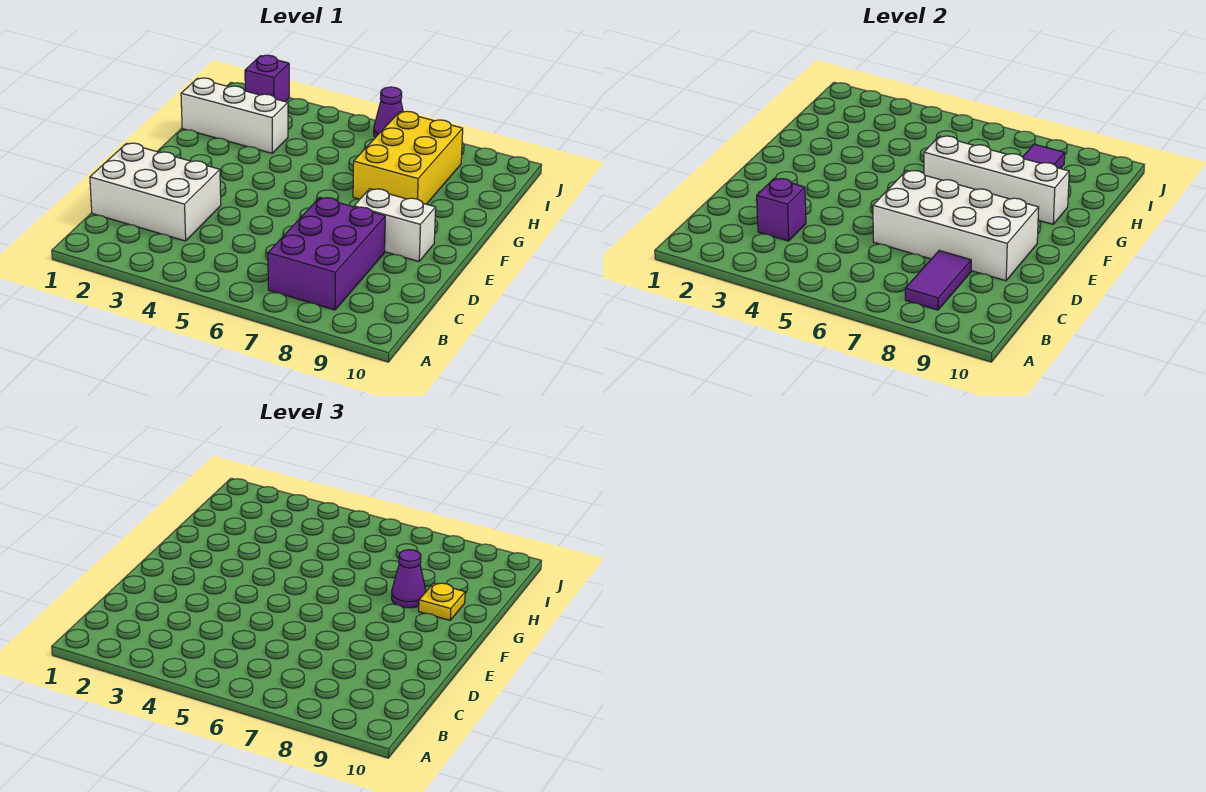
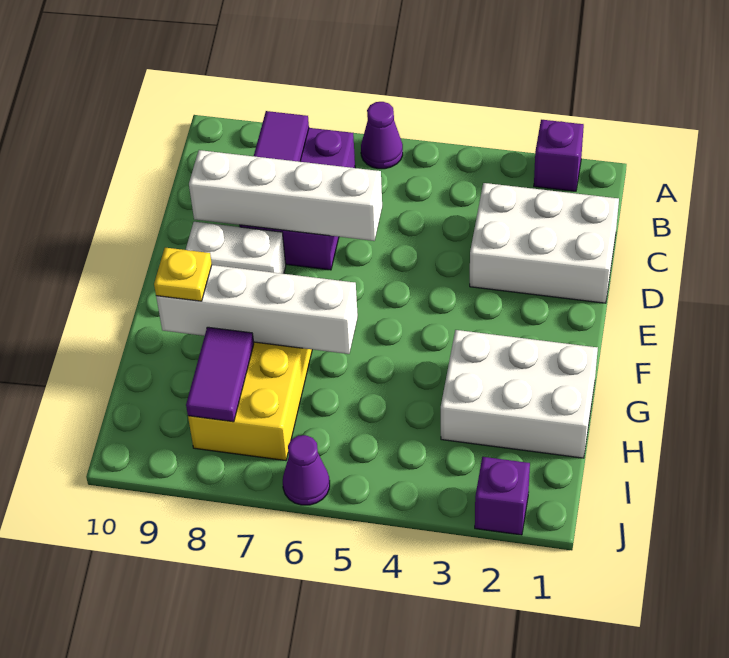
purple brick C3 level 2 -> purple brick A2 level 1
white brick D6:E9 level 2 -> white brick D6:D9 level 2
purple cone G8 level 3 -> purple cone A6 level 1
white brick H1:H3 level 1 -> white brick G1:H3 level 1

